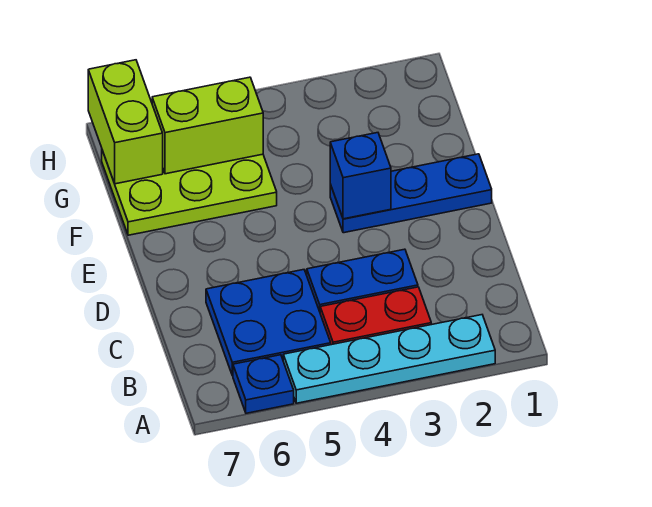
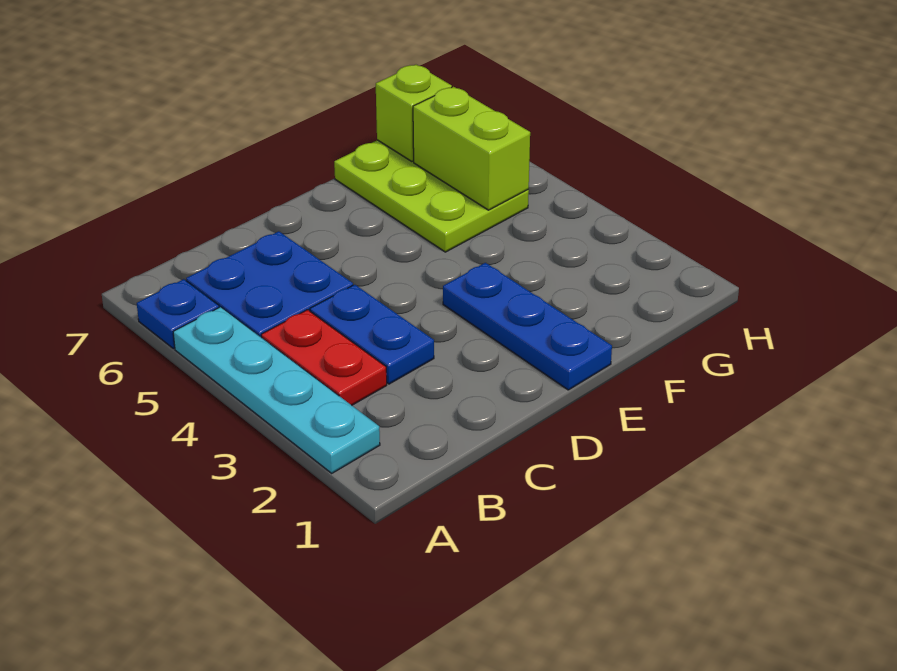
blue brick E3 level 2 -> none
lime brick G7:H7 level 2 -> lime brick G7 level 2

